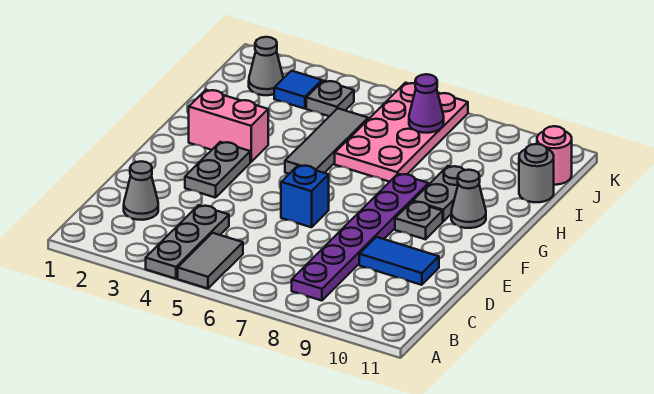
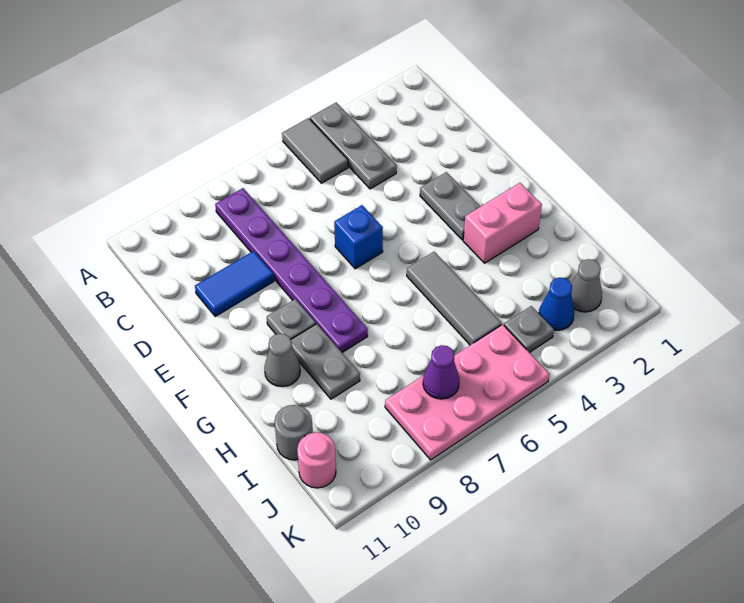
grey cone C2 level 1 -> none
pink plate H6:K7 level 1 -> pink plate J5:K8 level 1
blue tile J3 level 1 -> blue cone J3 level 1

